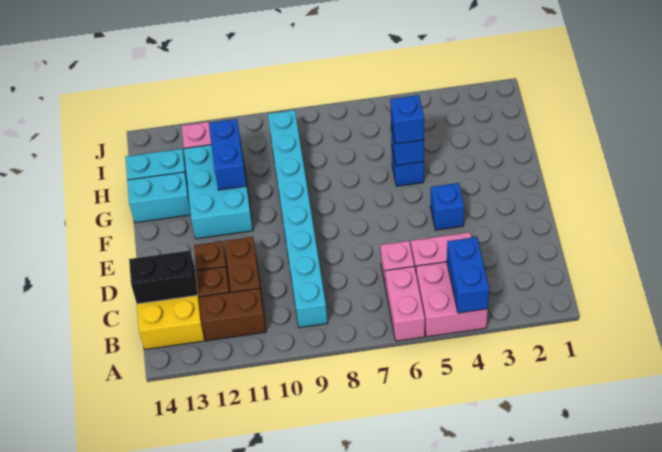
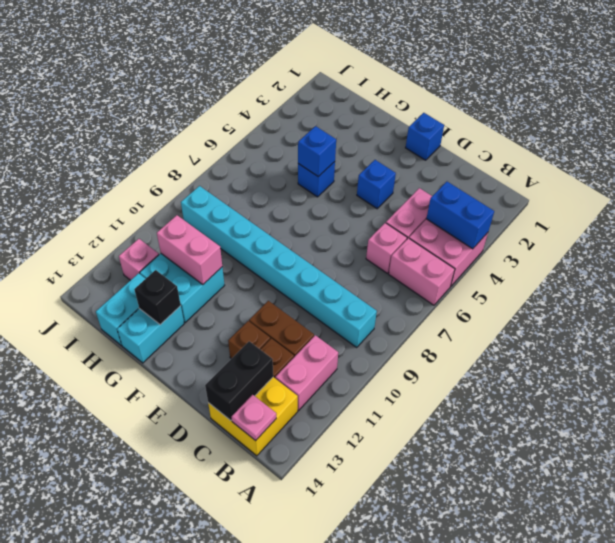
brown brick B11:B12 level 1 -> pink brick B11:B12 level 1
none -> pink plate B14 level 2
cyan brick F11:H12 level 1 -> cyan brick G11:H12 level 1
blue brick G5 level 3 -> blue brick E1 level 1
blue brick G11:H11 level 2 -> pink brick G11:H11 level 2
none -> black brick G13 level 2

